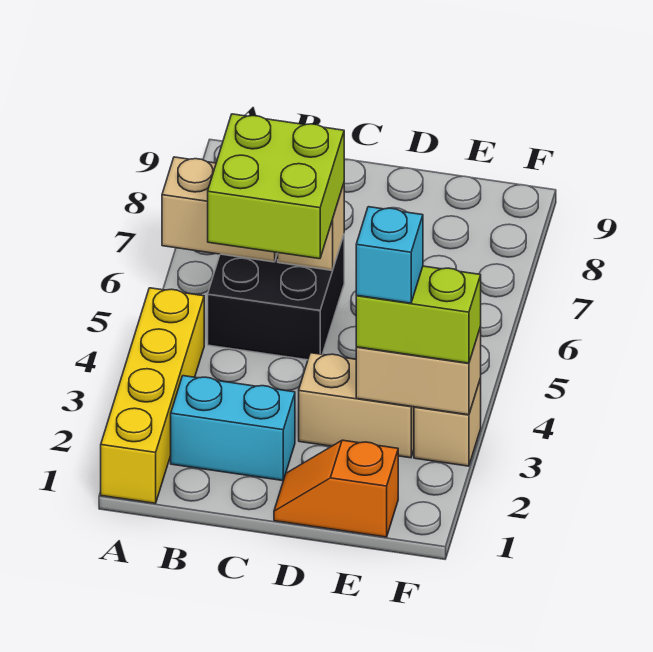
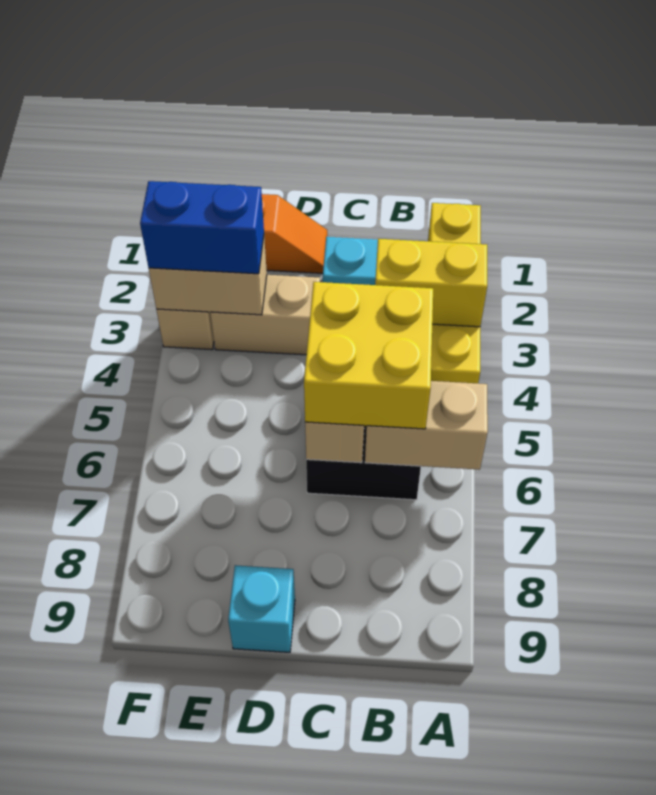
none -> yellow brick A3:B3 level 2
lime brick B5:C6 level 3 -> yellow brick B5:C6 level 3
lime brick E3:F3 level 3 -> blue brick E3:F3 level 3
cyan brick E3 level 4 -> cyan brick D9 level 1

